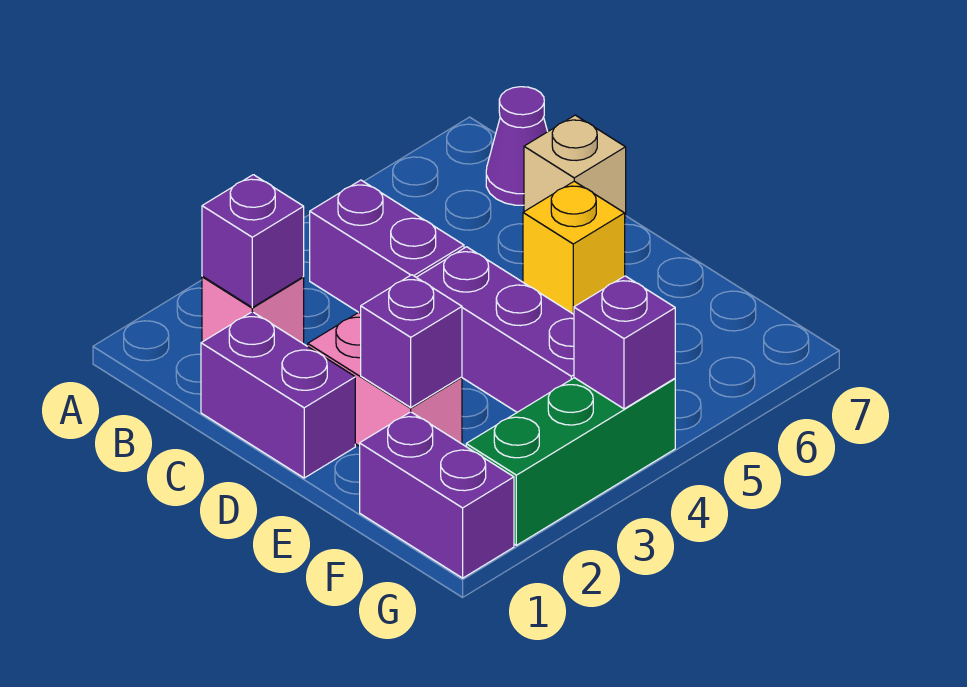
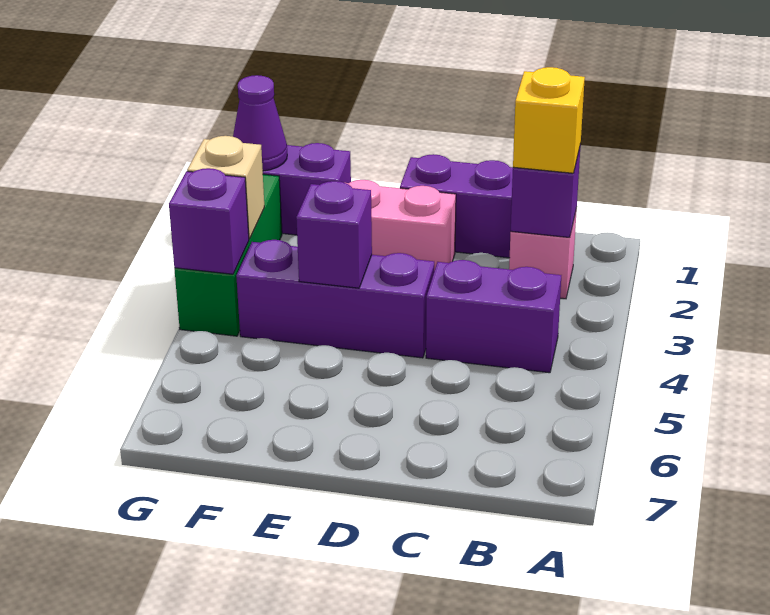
purple cone B7 level 1 -> purple cone G1 level 2
tan brick C7 level 1 -> tan brick G3 level 2
yellow brick D6 level 1 -> yellow brick B2 level 3
purple brick E2 level 2 -> purple brick E4 level 2

